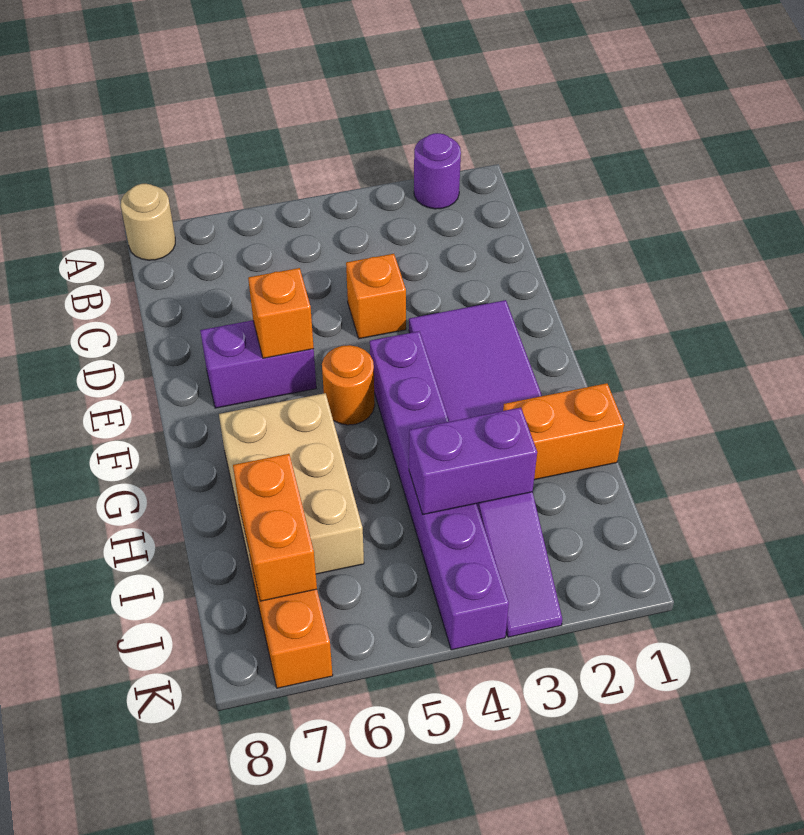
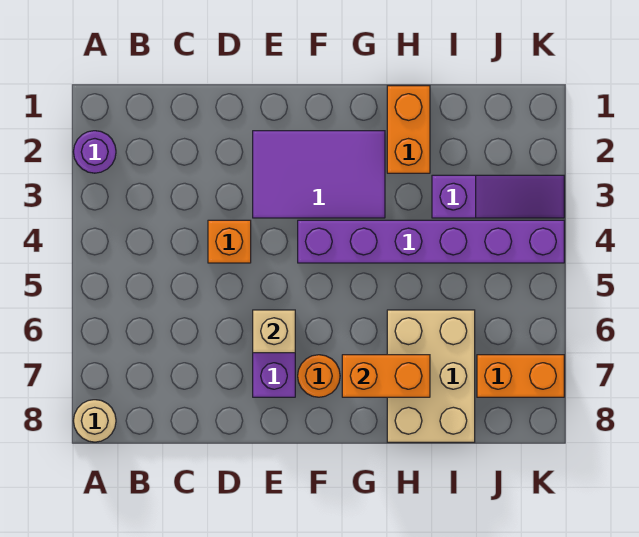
orange brick E6 level 2 -> tan brick E6 level 2
orange round brick F5 level 1 -> orange round brick F7 level 1
tan brick G6:I7 level 1 -> tan brick H6:I8 level 1
purple brick I3:I4 level 2 -> none
orange brick I7:J7 level 2 -> orange brick G7:H7 level 2

